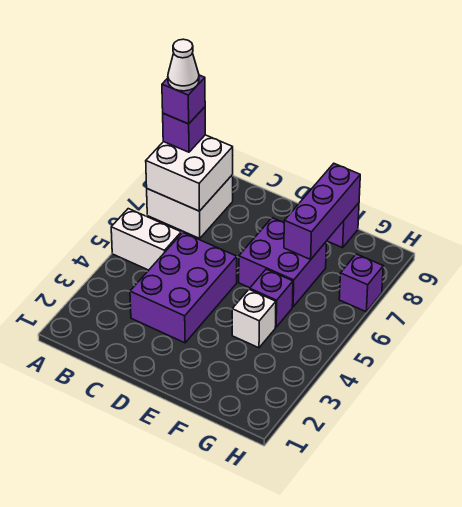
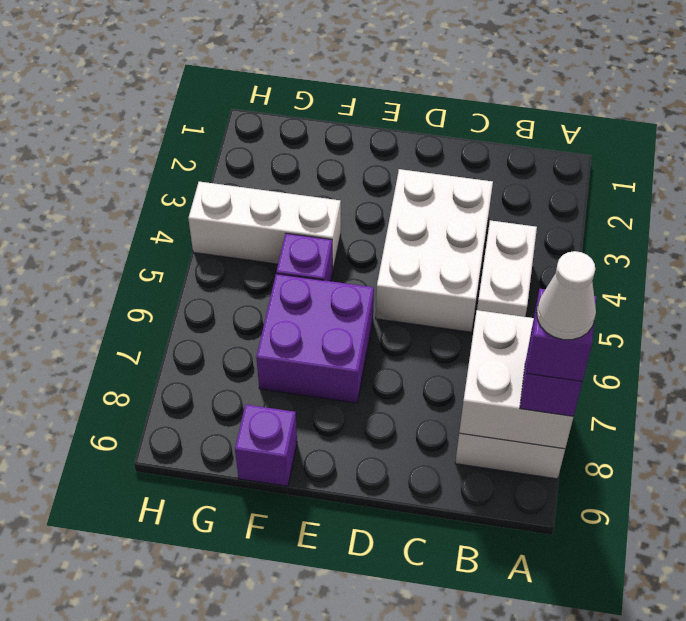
white brick A5:B5 level 1 -> white brick B4:B5 level 1
purple brick C3:D5 level 1 -> white brick C3:D5 level 1
white brick F4 level 1 -> white brick F4:H4 level 1
purple brick F7:F9 level 2 -> none
purple brick H7 level 1 -> none

